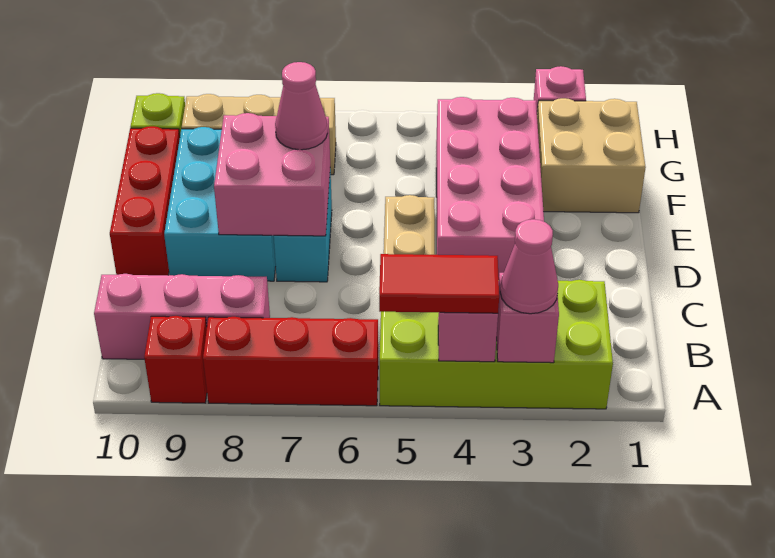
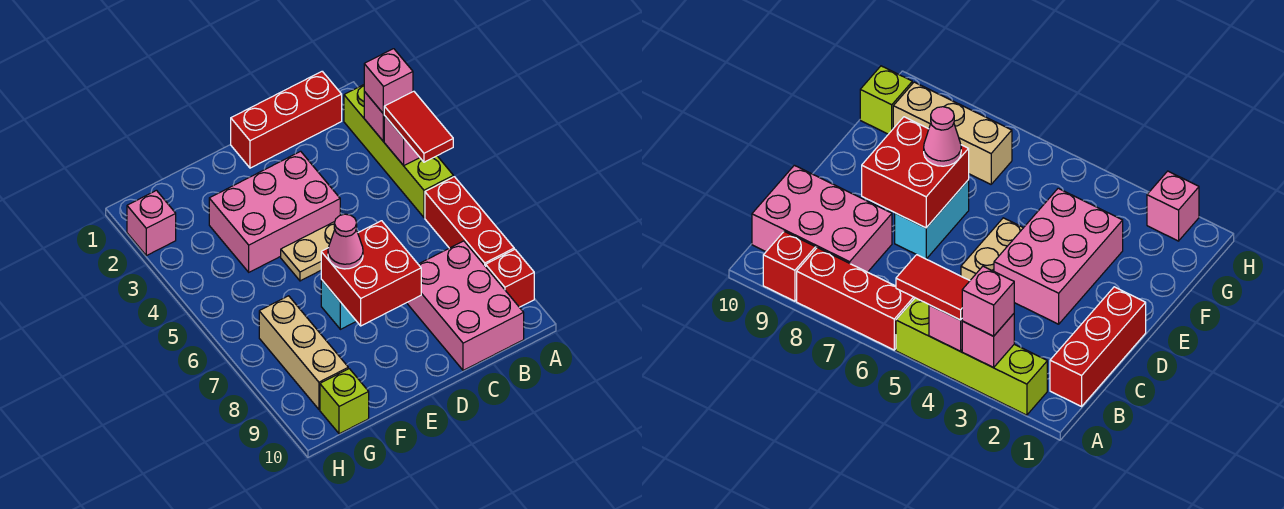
lime brick A2:B5 level 1 -> lime brick A2:A5 level 1
pink cone A3 level 3 -> pink brick A3 level 3
pink brick B8:B10 level 1 -> pink brick B8:C10 level 1
pink brick D3:G4 level 1 -> pink brick D3:F4 level 1
pink brick D7:E8 level 2 -> red brick D7:E8 level 2
cyan brick D8:F9 level 1 -> none
red brick D10:F10 level 1 -> red brick B1:D1 level 1
tan brick F1:G2 level 1 -> none

